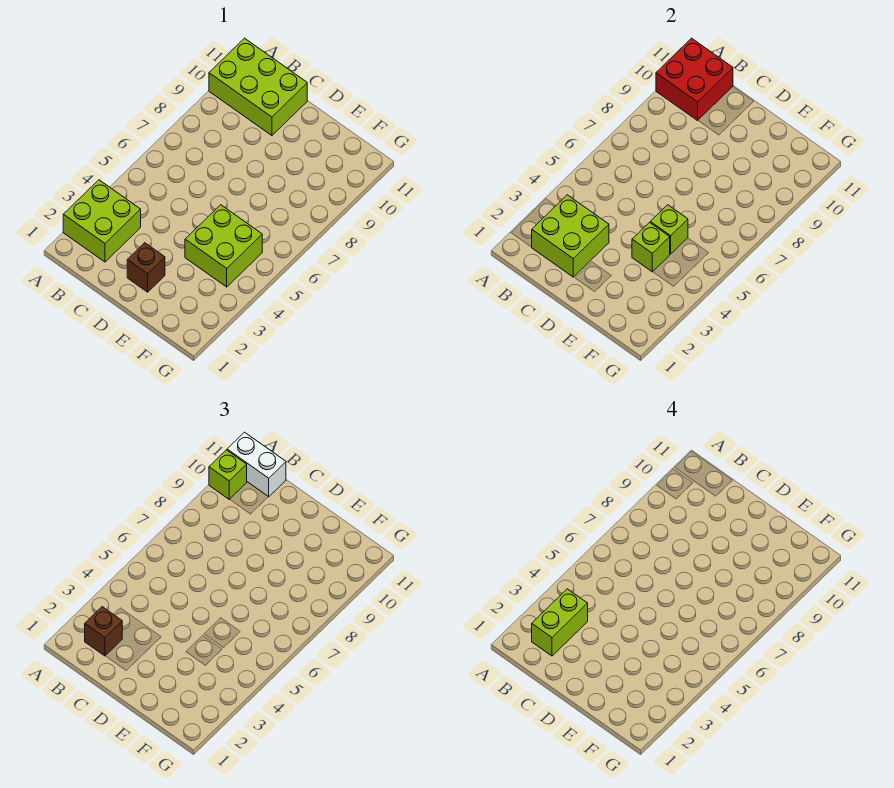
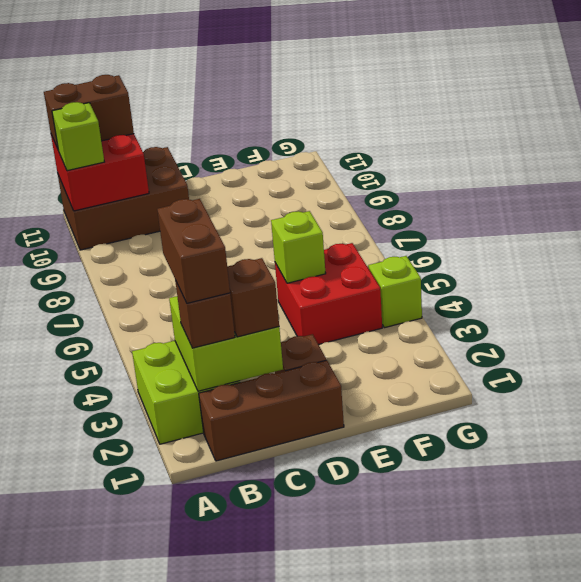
lime brick A10:C11 level 1 -> brown brick A10:C11 level 1
white brick A11:B11 level 3 -> brown brick A11:B11 level 3
none -> brown brick B1:D1 level 1
lime brick B2:B3 level 4 -> brown brick B2:B3 level 4
none -> brown brick C2 level 3
lime brick E4:F5 level 1 -> red brick E4:F5 level 1
lime brick E4 level 2 -> lime brick G4 level 1

